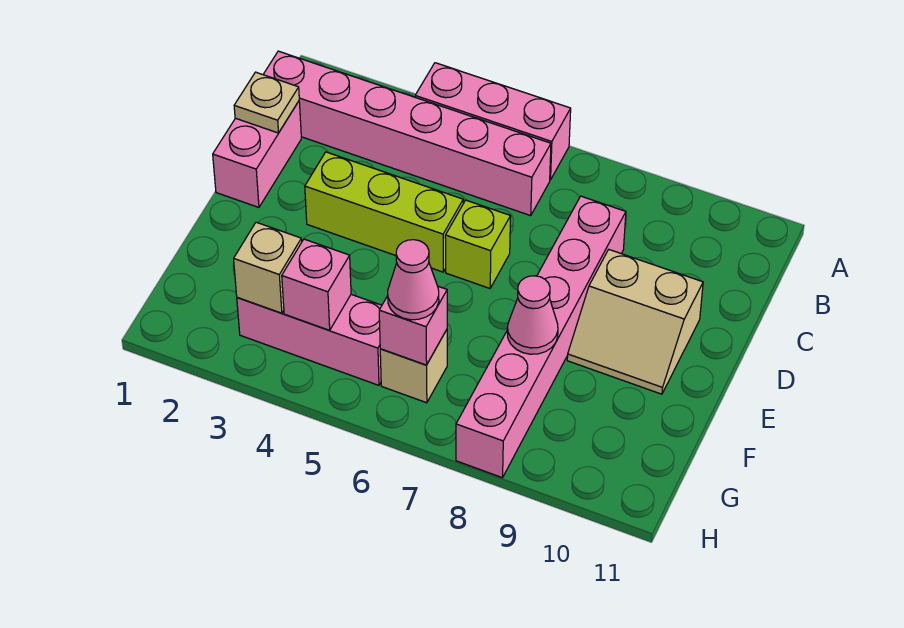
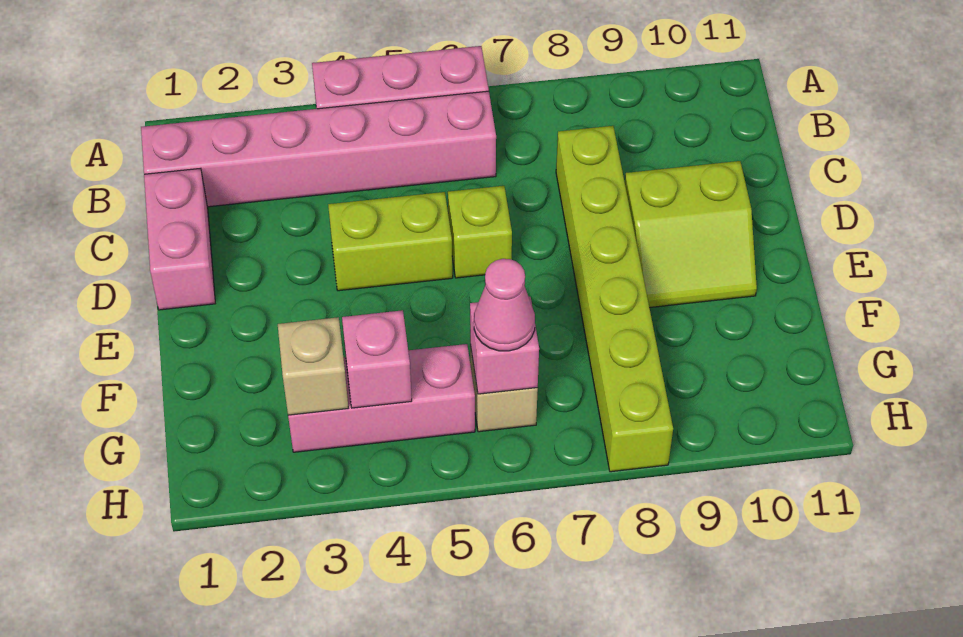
tan plate C1 level 2 -> none
pink brick C8:H8 level 1 -> lime brick C8:H8 level 1
lime brick D3:D5 level 1 -> lime brick D4:D5 level 1
tan slope D9:E10 level 1 top D -> lime slope D9:E10 level 1 top D
pink cone F8 level 2 -> none

